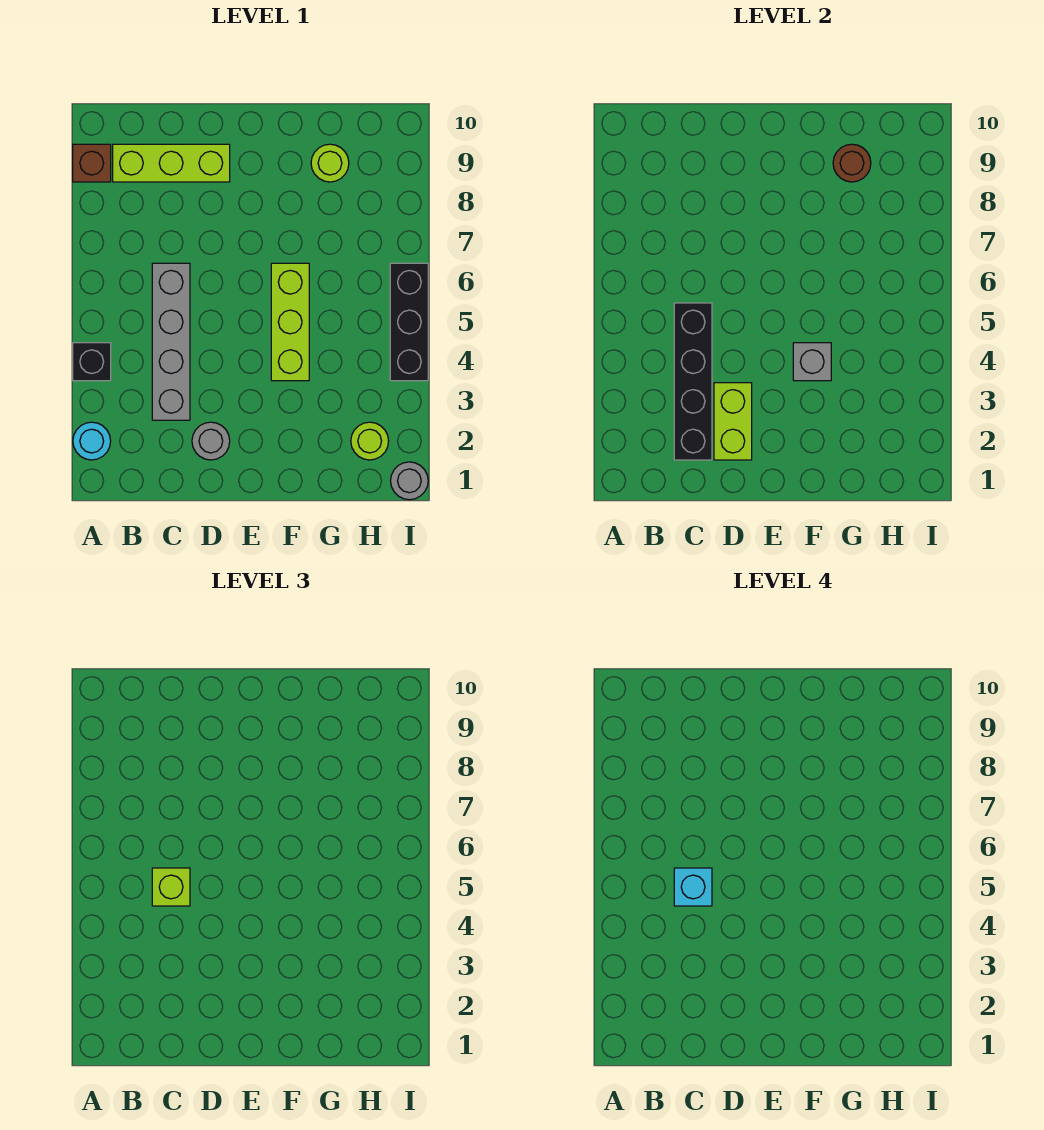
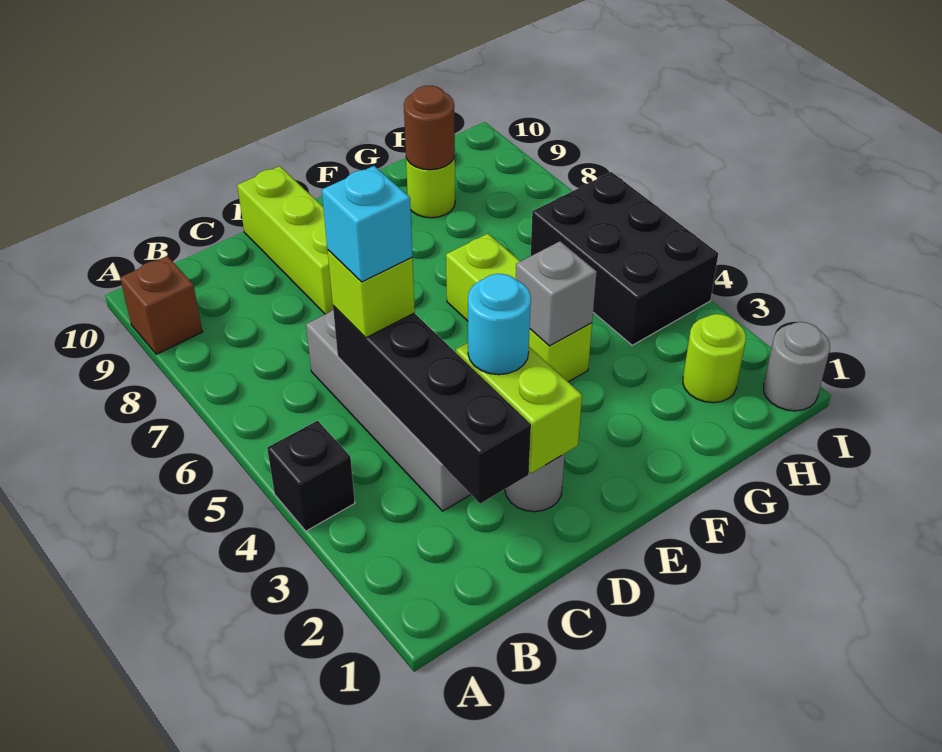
cyan round brick A2 level 1 -> cyan round brick D3 level 3
lime brick B9:D9 level 1 -> lime brick D8:D10 level 1
black brick I4:I6 level 1 -> black brick H4:I6 level 1

